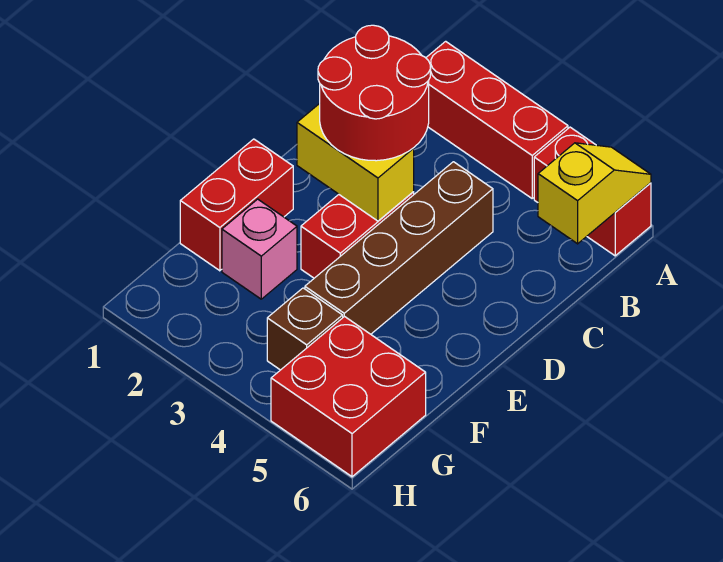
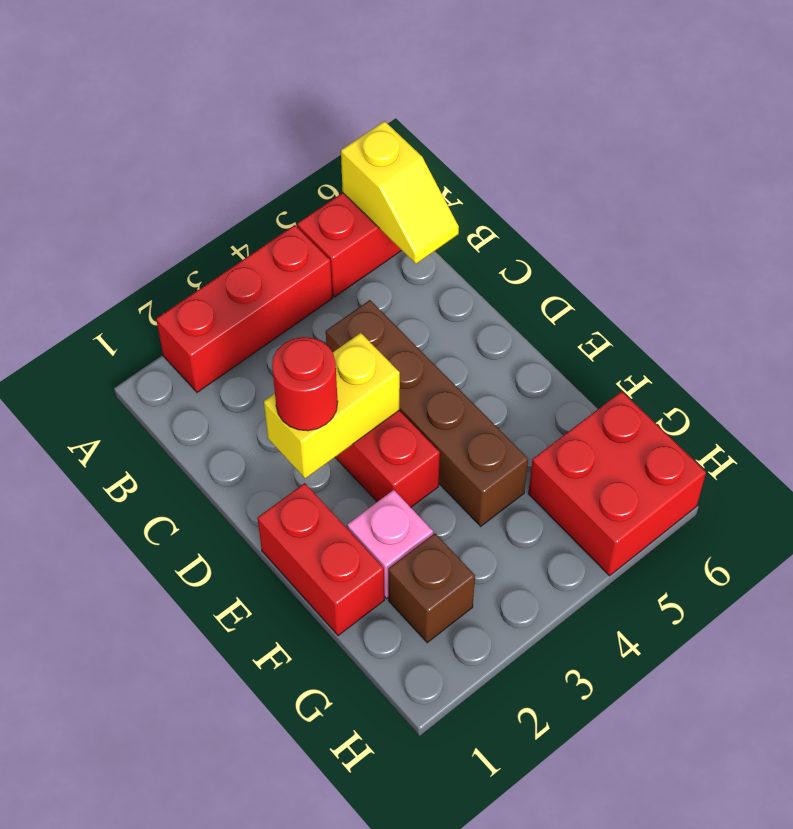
yellow slope A6:B6 level 2 top B -> yellow slope A6:B6 level 2 top A
red round brick C2:D3 level 3 -> red round brick D2 level 3
brown brick G4 level 1 -> brown brick G2 level 1

